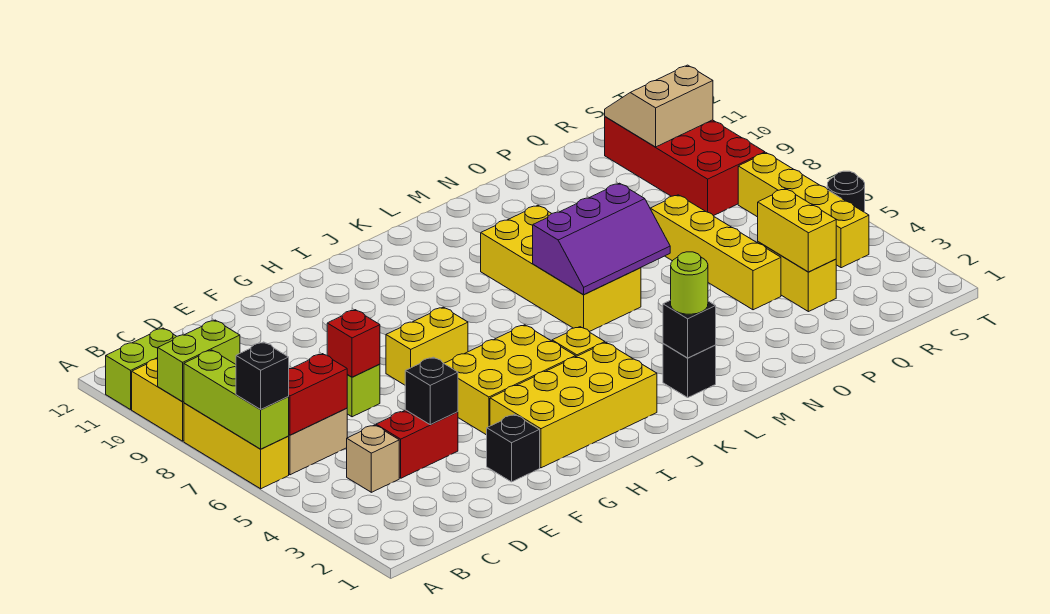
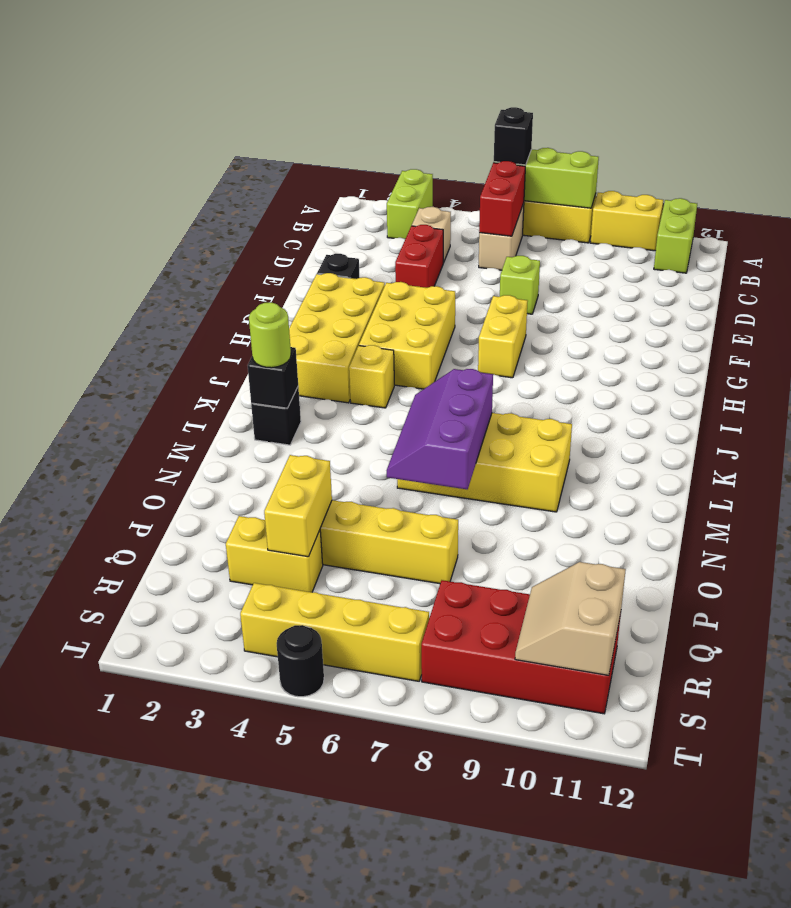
lime brick A9:B9 level 2 -> lime brick A3:B3 level 1
black brick E4 level 2 -> none
red brick E7 level 2 -> none
yellow brick Q3:Q4 level 2 -> yellow brick P4:Q4 level 2
tan slope R10:S11 level 2 top 10 -> tan slope R10:S11 level 2 top 11

